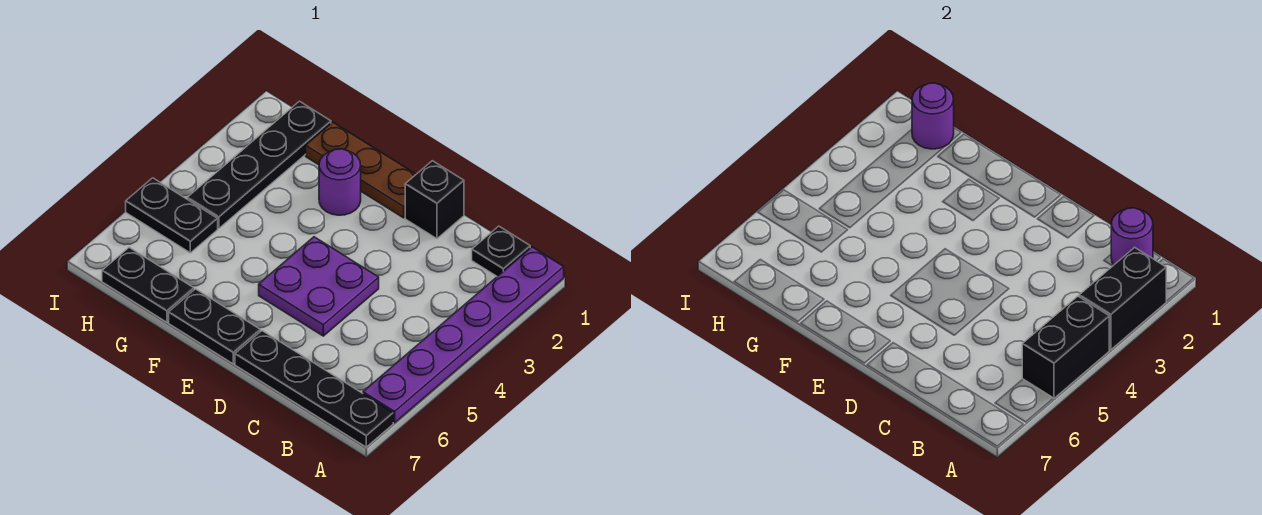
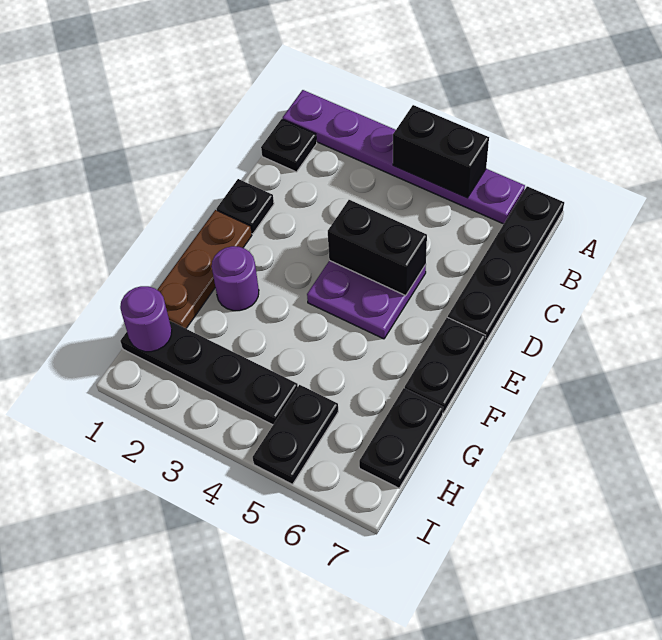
black brick A2:A3 level 2 -> black brick D4:D5 level 2
purple round brick B1 level 2 -> none
black brick D1 level 1 -> black plate D1 level 1

